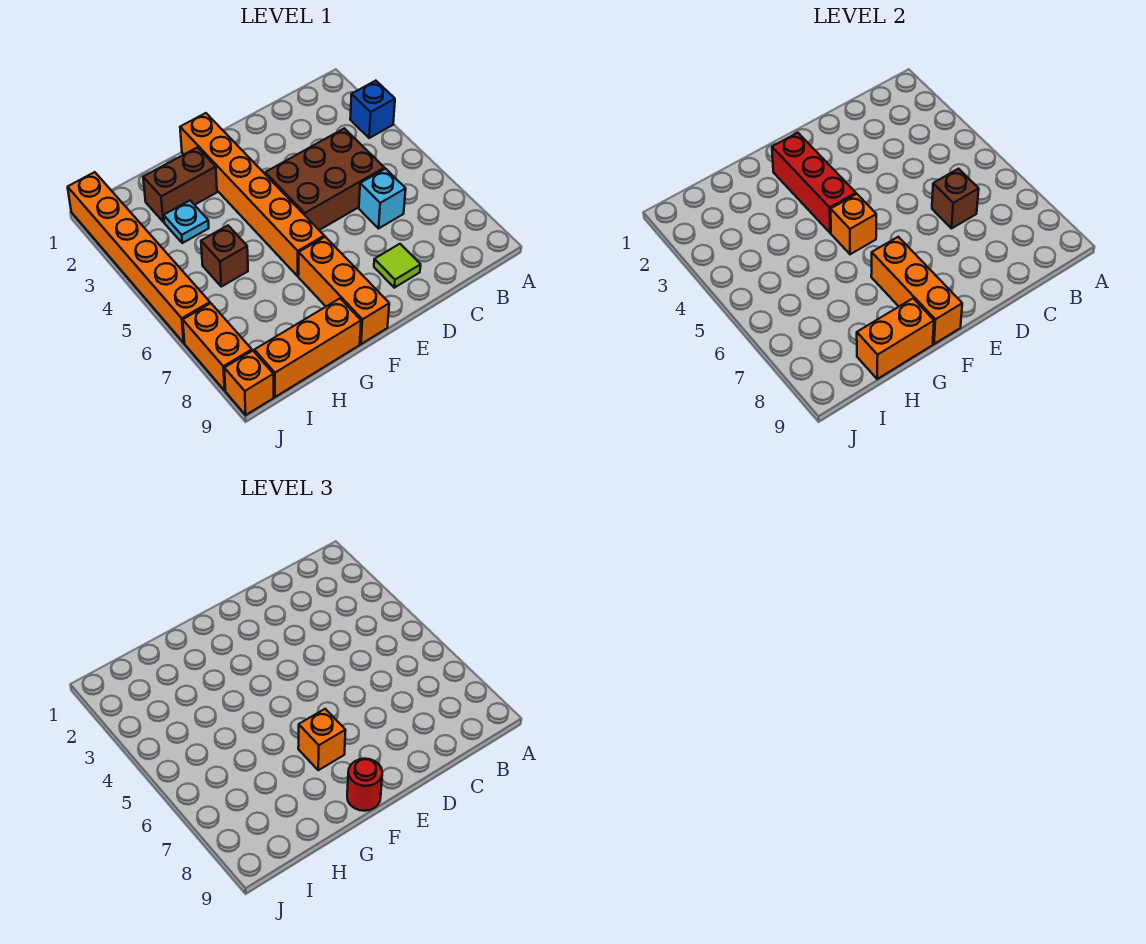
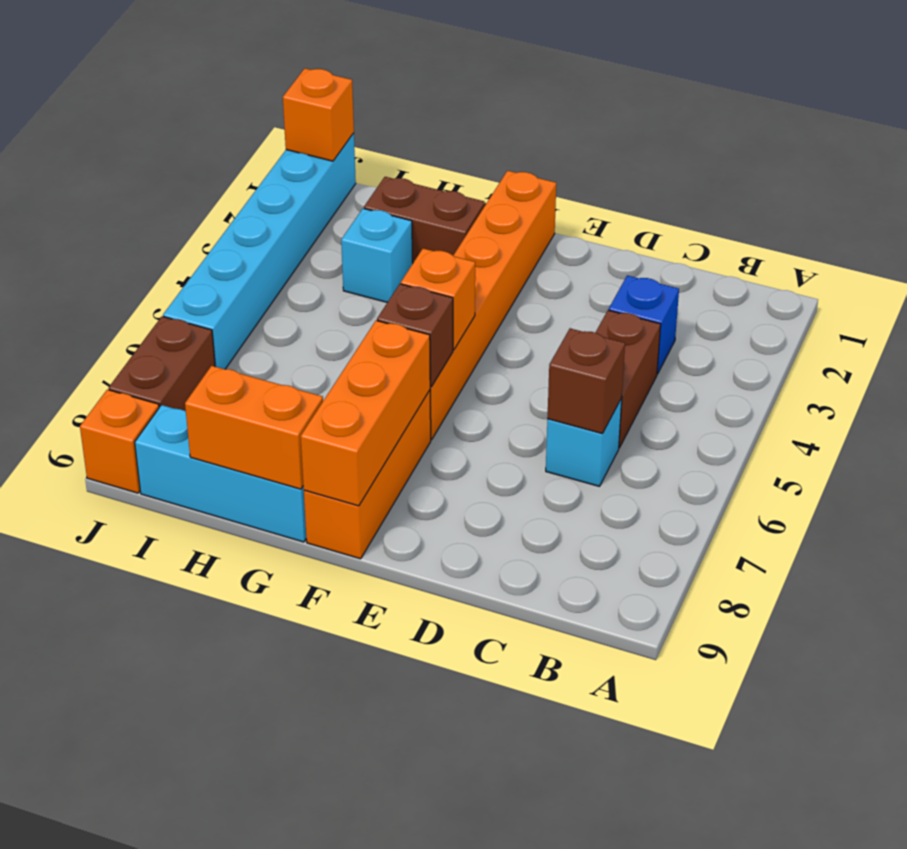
blue brick A3 level 1 -> blue brick C3 level 1
brown brick C4:E5 level 1 -> brown brick C4:C5 level 1
lime tile D8 level 1 -> none
red brick F2:F4 level 2 -> none
orange brick F7 level 3 -> orange brick J1 level 2
red round brick F9 level 3 -> none
orange brick G9:I9 level 1 -> cyan brick G9:I9 level 1
cyan plate H3 level 1 -> cyan brick H3 level 1
brown brick H5 level 1 -> brown brick F6 level 2
orange brick J1:J6 level 1 -> cyan brick J1:J6 level 1
orange brick J7:J8 level 1 -> brown brick J7:J8 level 1

